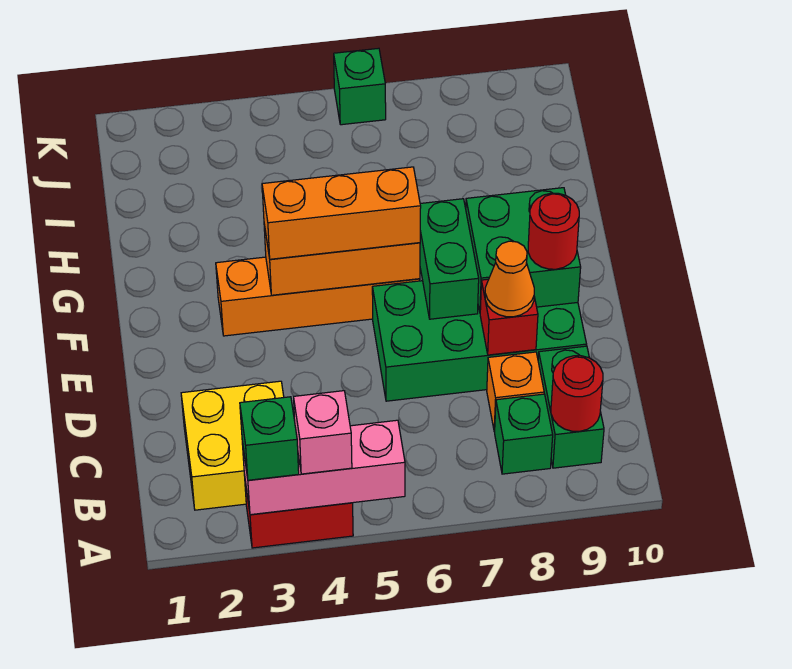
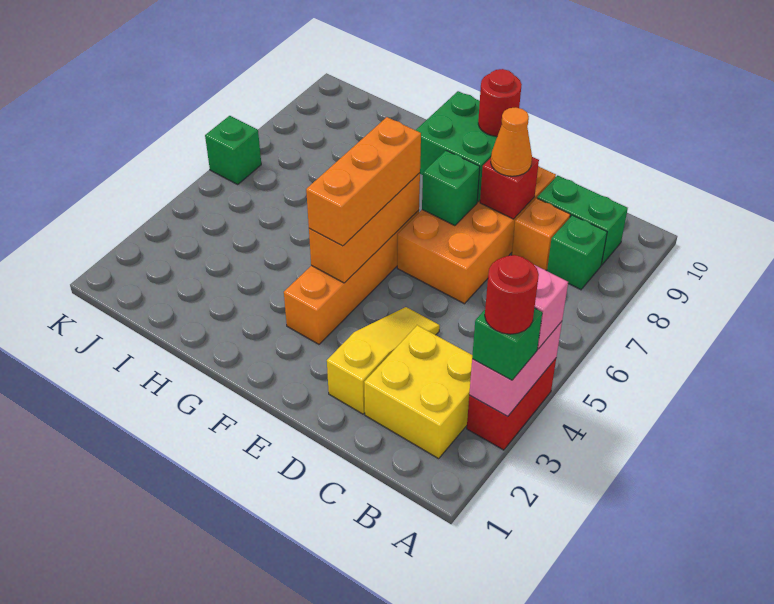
pink brick A3:A5 level 2 -> pink brick A3:A4 level 2
red round brick B9 level 2 -> red round brick A3 level 4
none -> yellow slope D2:D4 level 1 top 2
green brick D6:E9 level 1 -> orange brick D6:E9 level 1
green brick E7:F7 level 2 -> green brick E7 level 2

